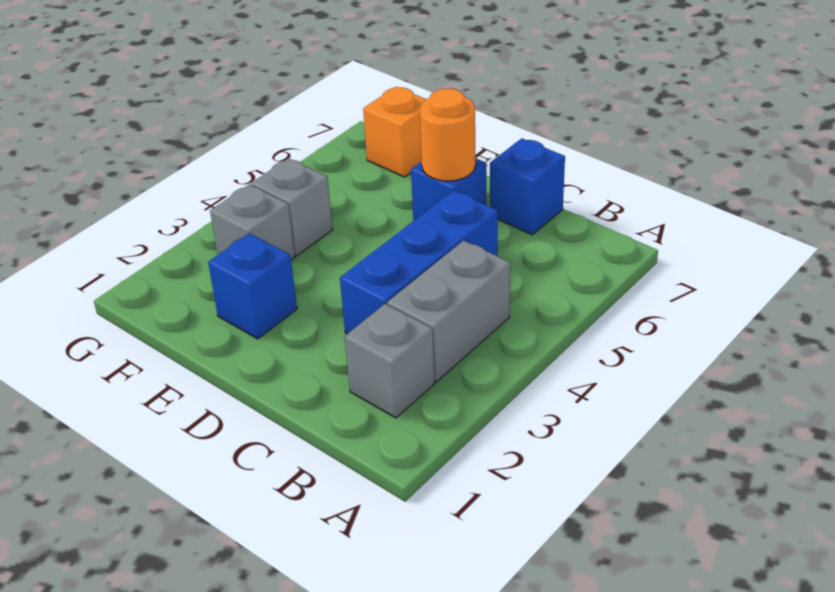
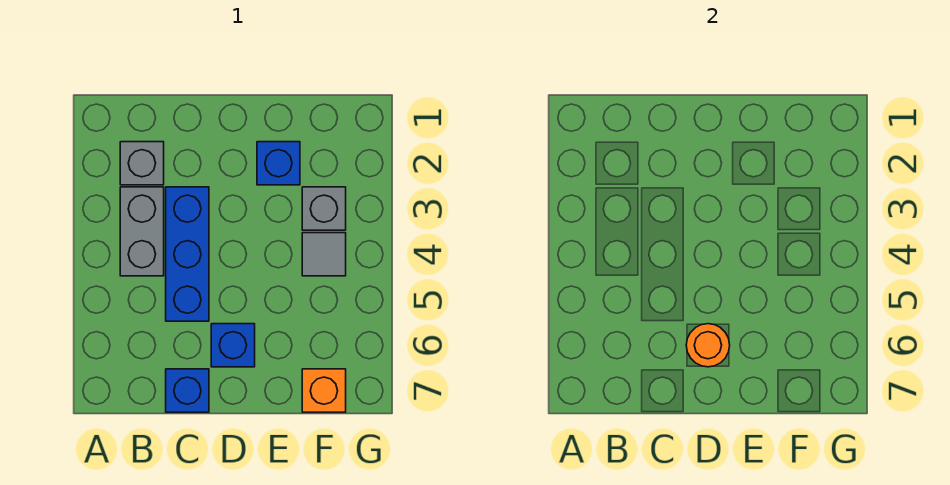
grey brick F4 level 1 -> grey tile F4 level 1

